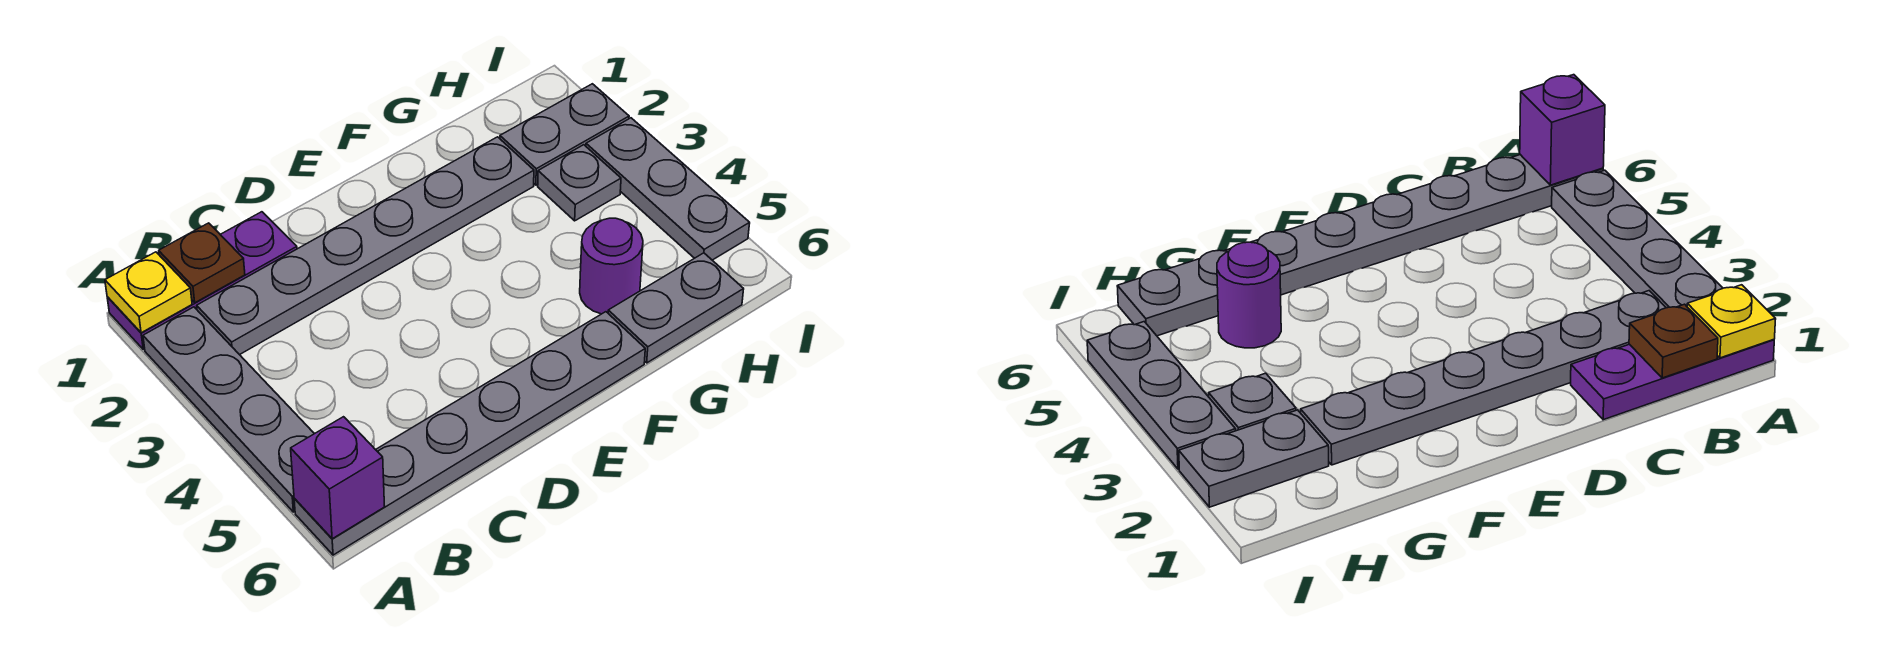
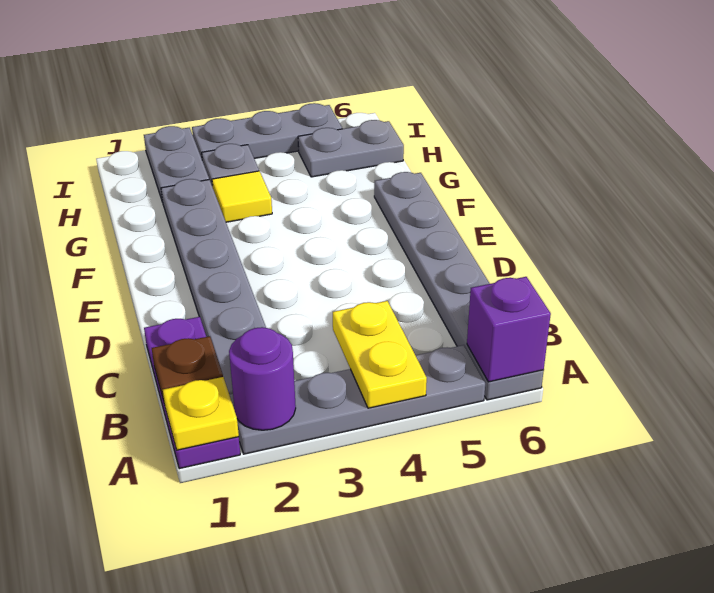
none -> yellow plate A4:B4 level 2
none -> yellow tile G3 level 1
purple round brick G5 level 1 -> purple round brick A2 level 2
grey plate G6:H6 level 1 -> grey plate H5:H6 level 1

